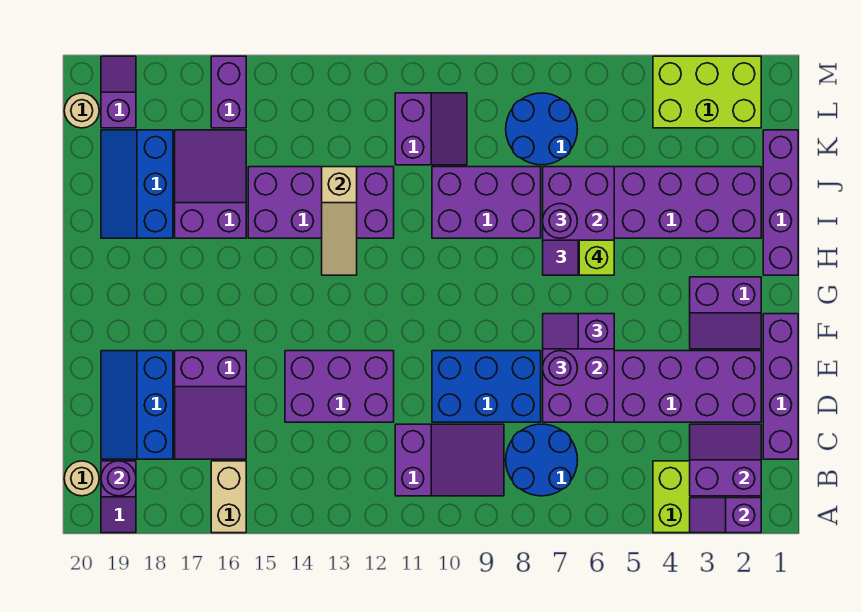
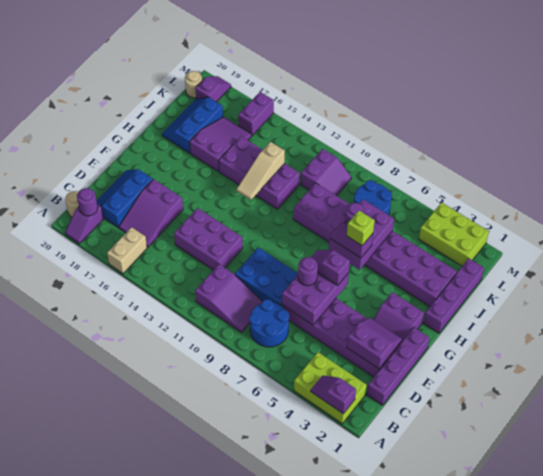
purple slope B2:C3 level 2 top B -> purple slope D2:E3 level 2 top D

